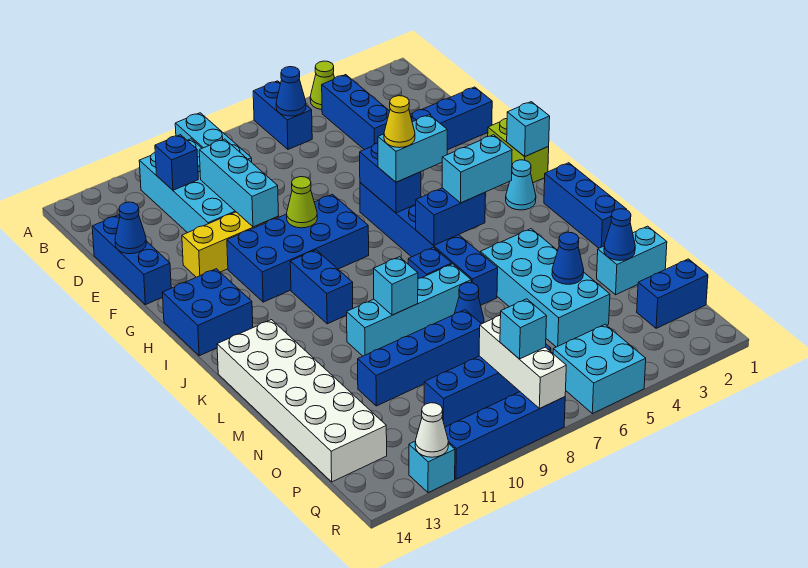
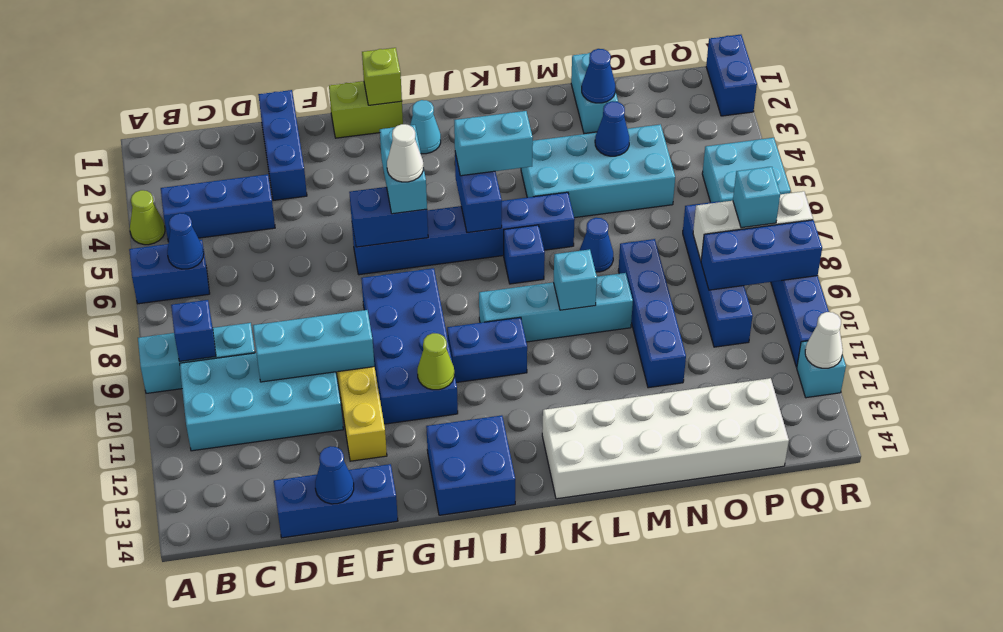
blue brick C11 level 2 -> blue brick B9 level 2
lime cone G9 level 2 -> lime cone H11 level 2
cyan brick H1 level 2 -> lime brick H1 level 2
yellow cone H6 level 4 -> white cone H6 level 4
blue brick J1:L1 level 1 -> blue brick P9:R9 level 2
cyan brick J4:J5 level 3 -> cyan brick J5:K5 level 3
cyan brick L7:L10 level 1 -> cyan brick J9:M9 level 1
blue brick P1:P2 level 1 -> blue brick R1:R2 level 1

